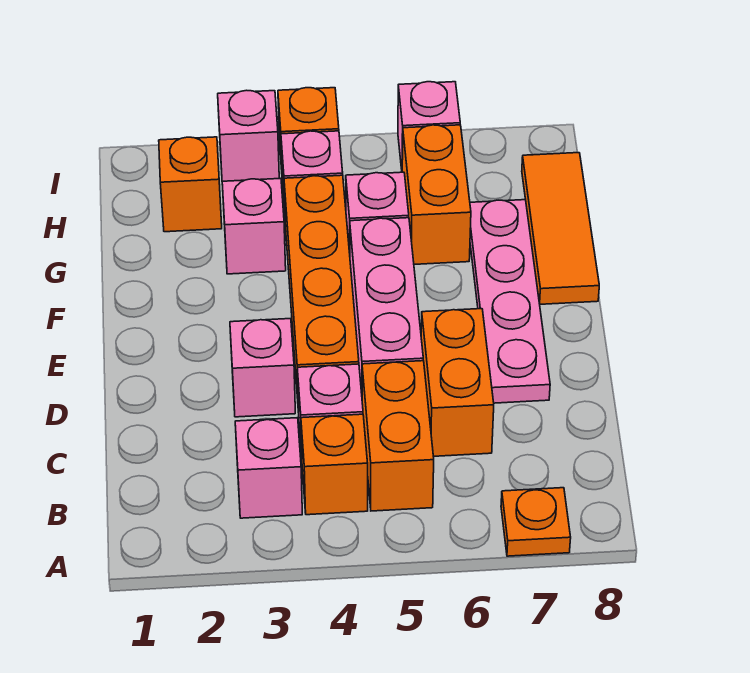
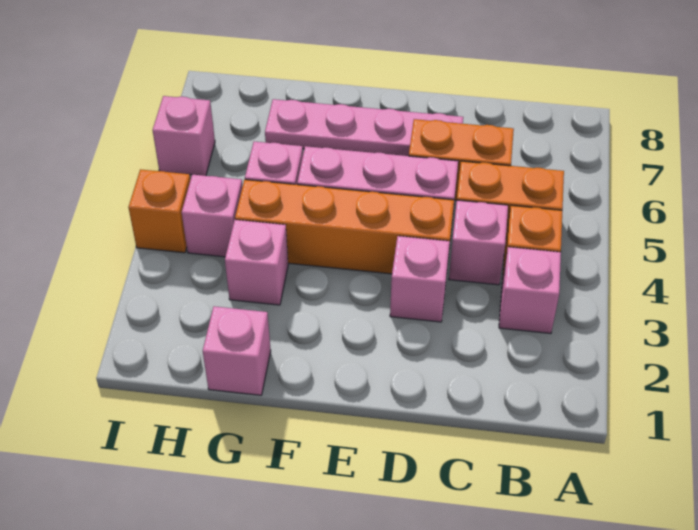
orange plate A7 level 1 -> none
orange tile F8:H8 level 1 -> none
orange brick G6:H6 level 1 -> none
orange brick H2 level 1 -> none
pink brick I3 level 1 -> pink brick G1 level 1

